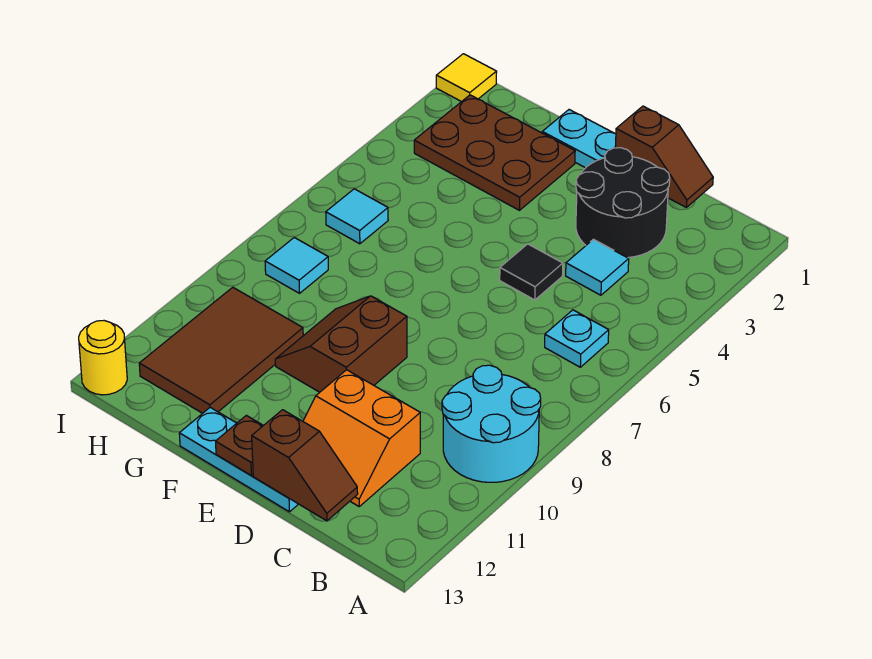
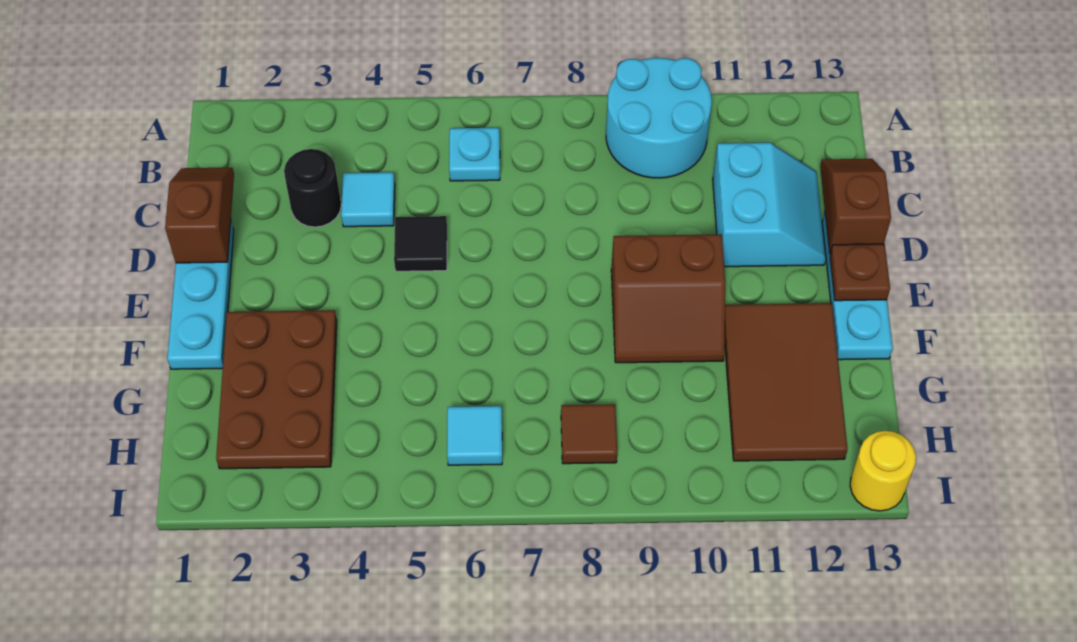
black round brick C2:D3 level 1 -> black round brick C3 level 1
orange slope C11:D12 level 1 top 11 -> cyan slope C11:D12 level 1 top 11
brown tile G10:H12 level 1 -> brown tile F11:H12 level 1
cyan tile H8 level 1 -> brown tile H8 level 1
yellow tile I1 level 1 -> none

